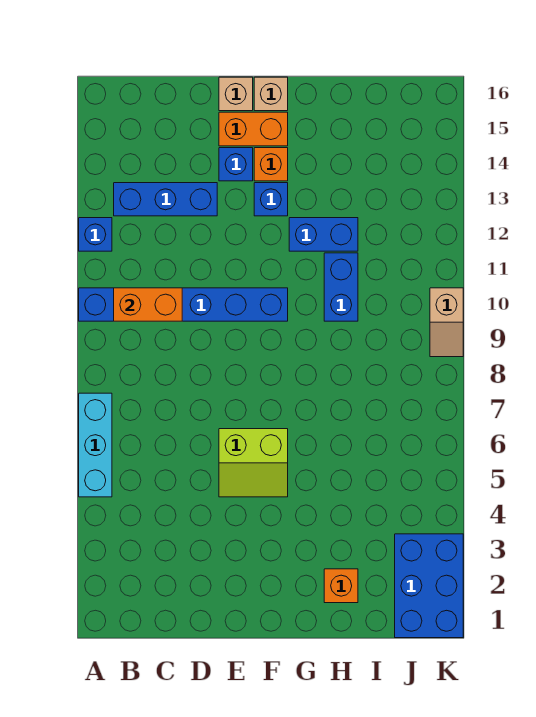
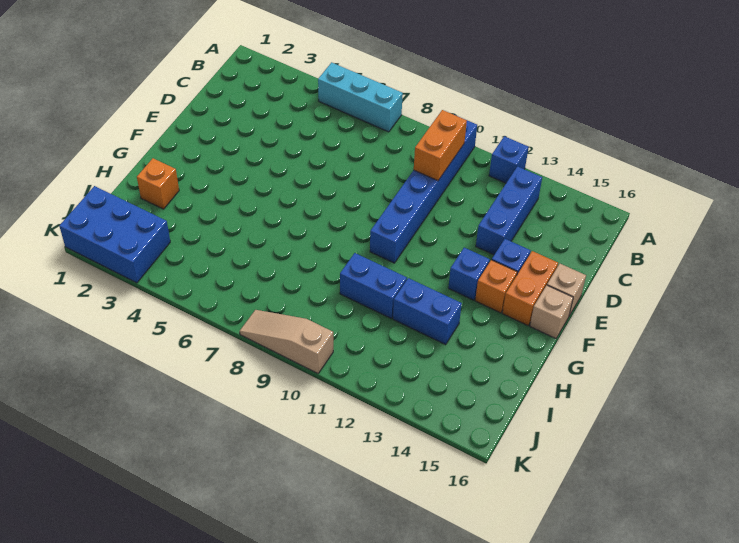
lime slope E5:F6 level 1 top 6 -> none
blue brick G12:H12 level 1 -> blue brick H12:H13 level 1
tan slope K9:K10 level 1 top 10 -> tan slope K8:K10 level 1 top 10

